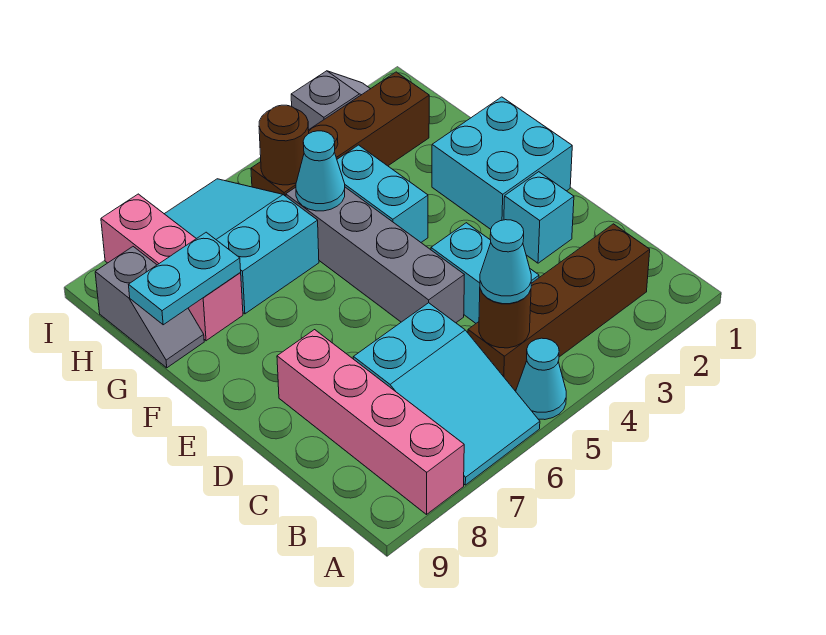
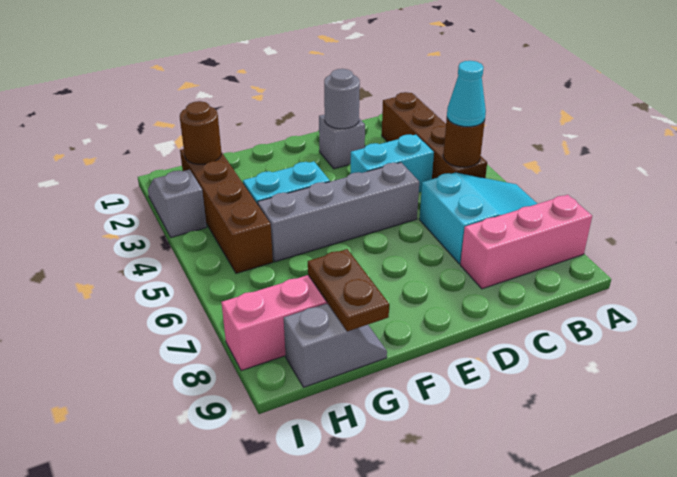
cyan cone A5 level 1 -> none
pink brick A8:D8 level 1 -> pink brick A8:C8 level 1
cyan brick D2 level 1 -> grey brick D2 level 1
none -> grey round brick D2 level 2
cyan brick E1:F2 level 1 -> none
cyan cone G5 level 2 -> none
cyan slope G6:I7 level 1 top G -> none
cyan plate G8:G9 level 2 -> brown plate G8:G9 level 2
brown round brick H5 level 2 -> brown round brick H2 level 2

